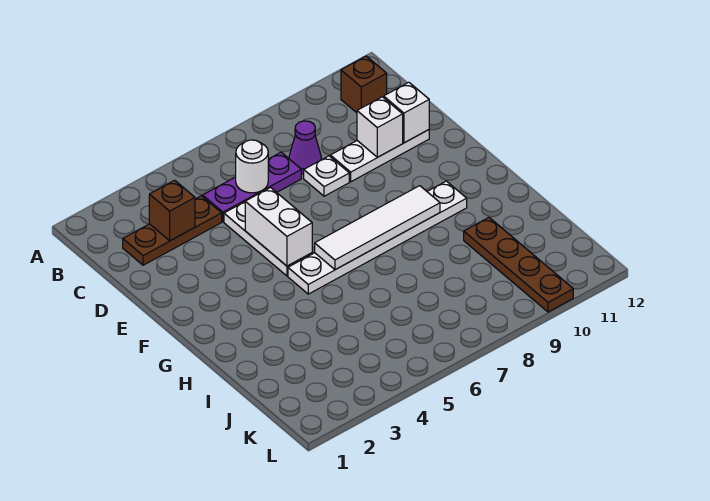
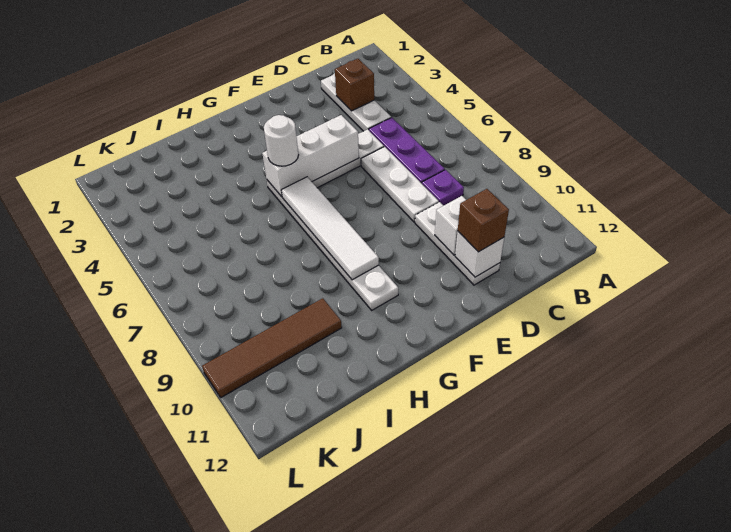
brown brick B11 level 1 -> brown brick D11 level 3
brown plate C2:C4 level 1 -> white plate C2:C4 level 1
white round brick C6 level 2 -> white round brick G5 level 3
purple cone C8 level 1 -> purple plate C8 level 1
white plate D8 level 1 -> white plate D6:D8 level 1
white brick E5:F5 level 2 -> white brick E5:G5 level 2
brown plate I10:L10 level 1 -> brown tile I10:L10 level 1

